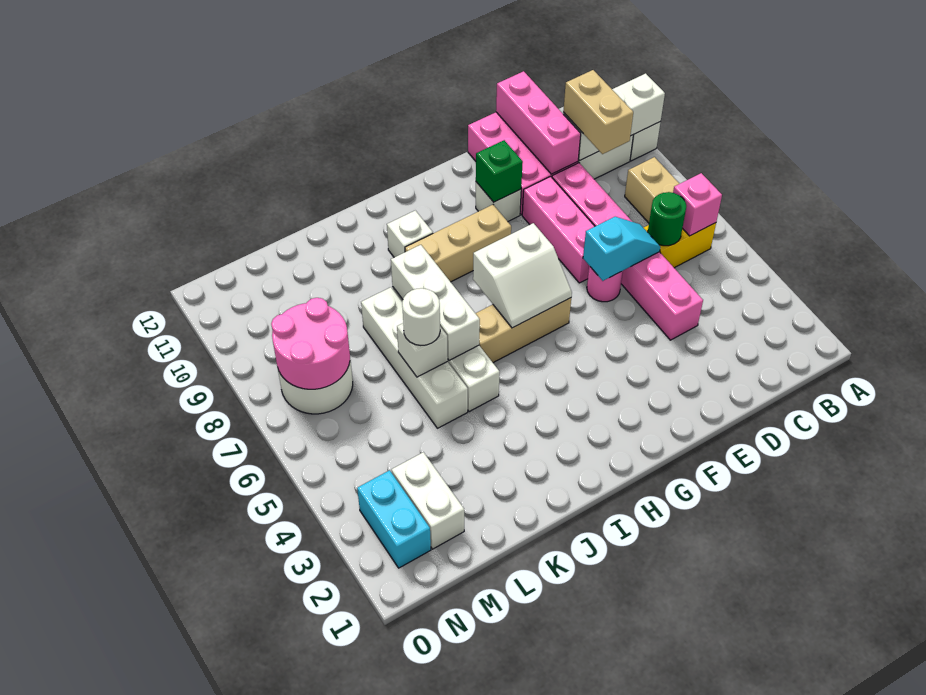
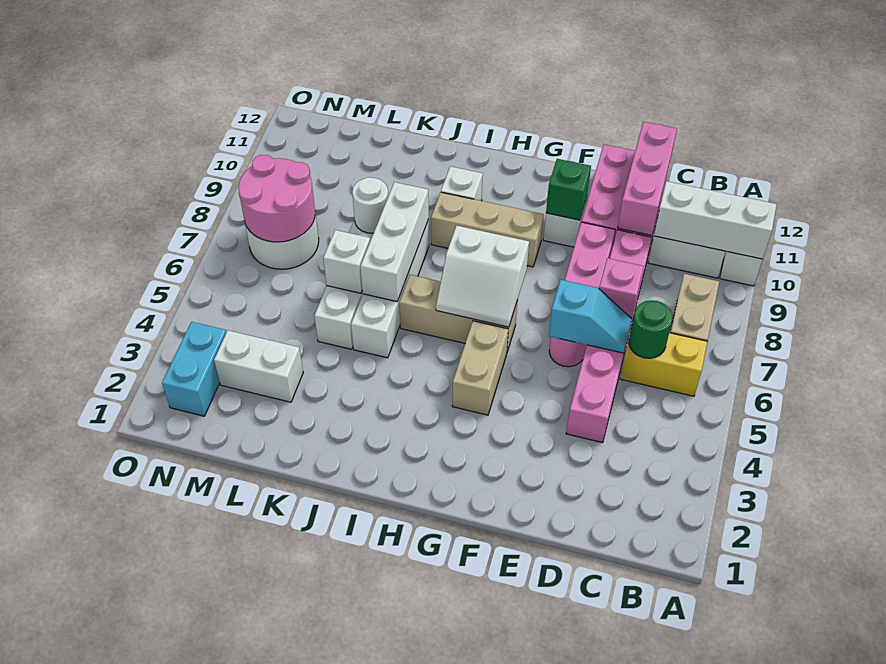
pink brick B6 level 2 -> pink brick D7 level 2
tan brick C9:C10 level 3 -> tan brick G4:G5 level 1
white round brick K6 level 3 -> white round brick K8 level 2
white brick M2:M3 level 1 -> white brick L3:M3 level 1

